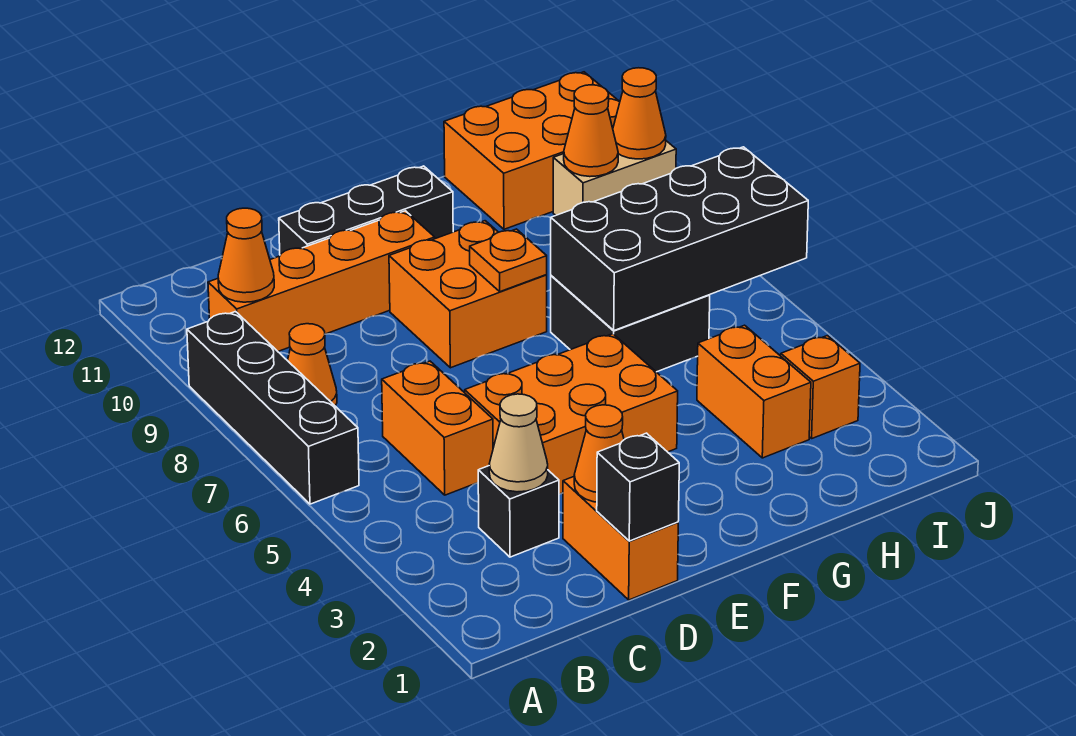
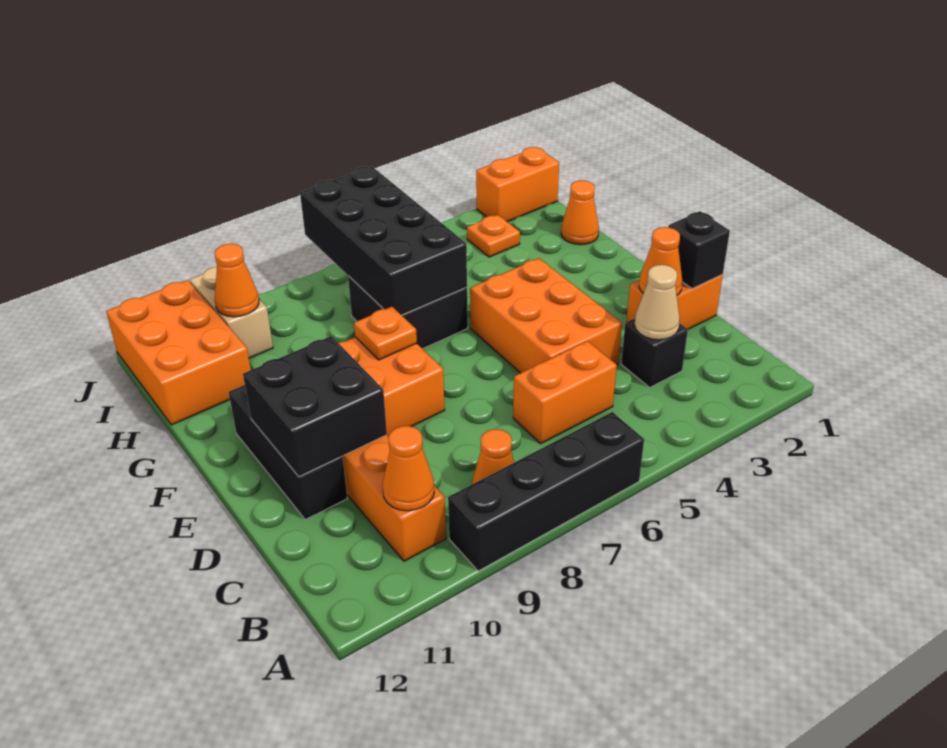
none -> black brick D10:E11 level 2
orange brick H3:H4 level 1 -> orange brick J1:J2 level 1
orange brick I3 level 1 -> orange plate I3 level 1
orange cone J10 level 2 -> orange cone H1 level 1

